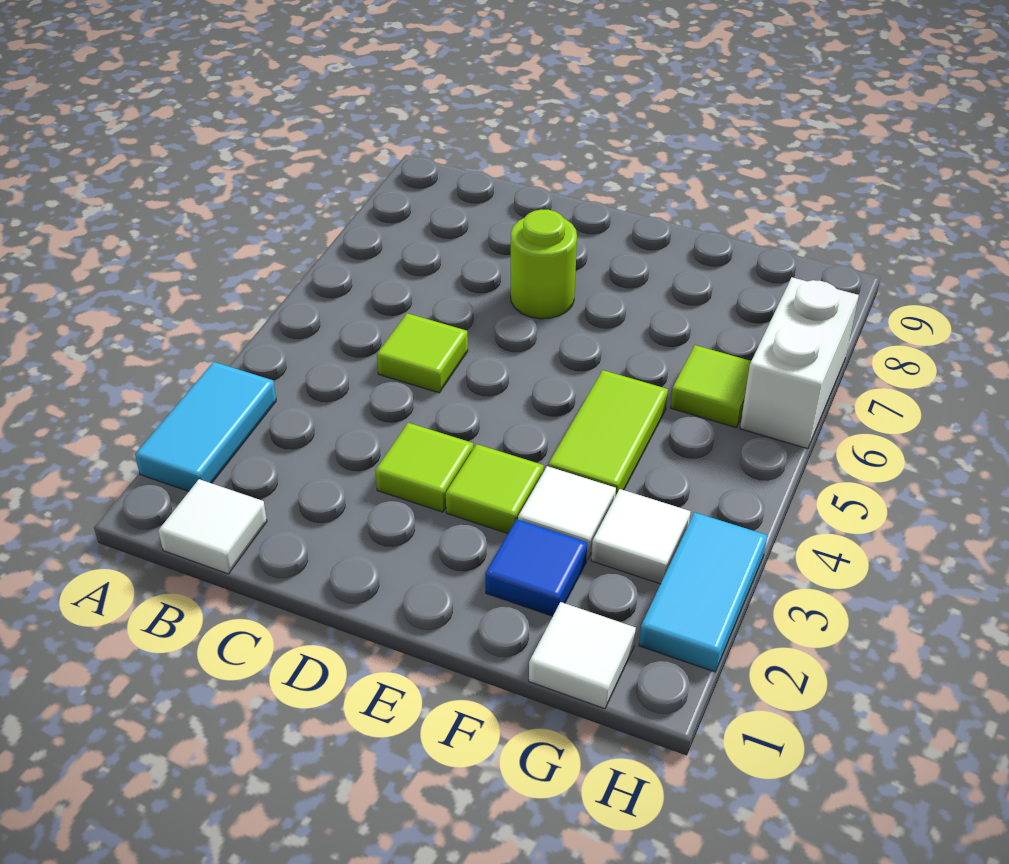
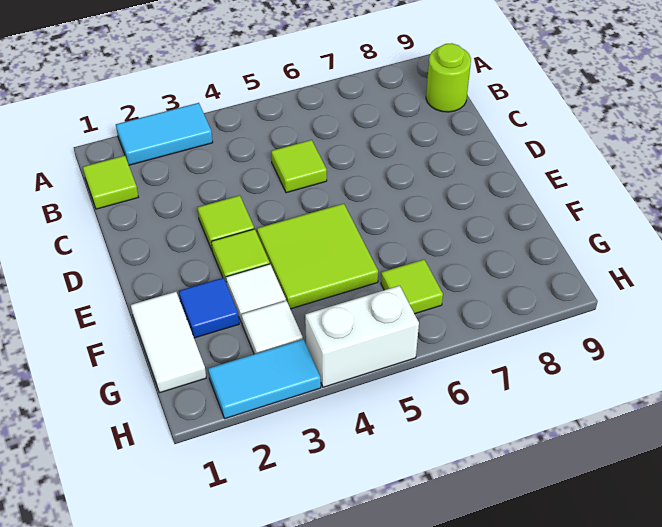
white tile B1 level 1 -> lime tile B1 level 1
lime round brick D7 level 1 -> lime round brick B9 level 1
lime tile F4:F5 level 1 -> lime tile E4:F5 level 1
white tile G1 level 1 -> white tile F1:G1 level 1
white brick H6:H7 level 1 -> white brick H4:H5 level 1

